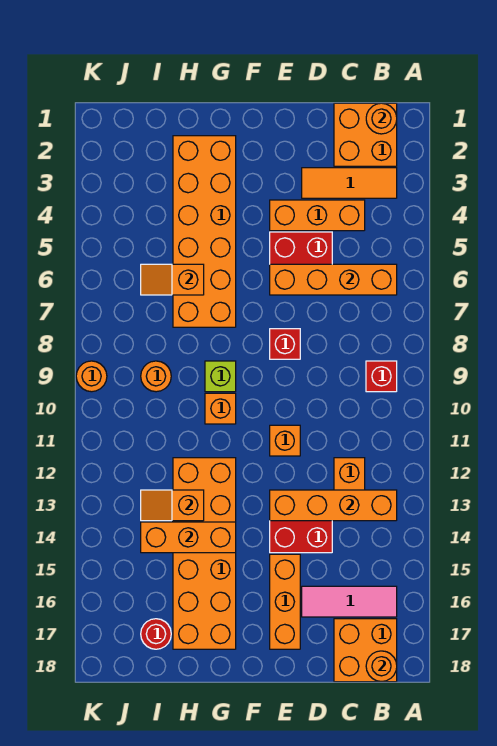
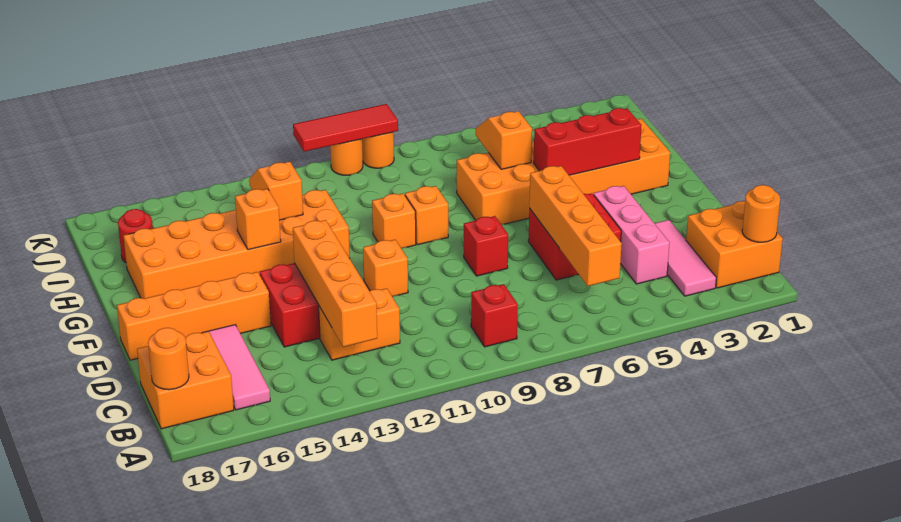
orange tile B3:D3 level 1 -> pink tile B3:D3 level 1
orange brick C4:E4 level 1 -> pink brick C4:E4 level 1
orange brick E15:E17 level 1 -> orange brick E15:E18 level 1
none -> red brick G3:G5 level 2
lime brick G9 level 1 -> orange brick G9 level 1
orange brick G14:I14 level 2 -> orange brick G14 level 2
orange round brick I9 level 1 -> orange round brick K10 level 1
none -> red tile K9:K11 level 2

